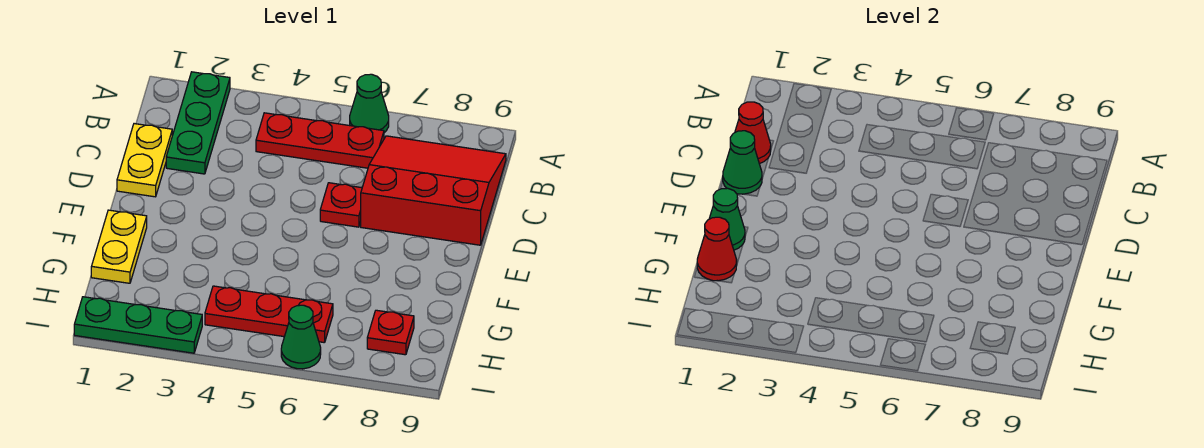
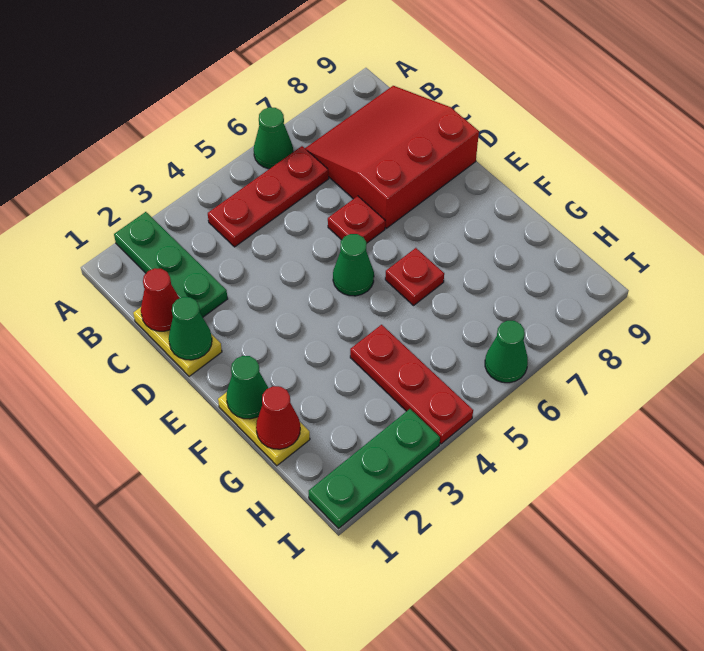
none -> green cone E5 level 1
red plate H4:H6 level 1 -> red plate G4:I4 level 1
red plate H8 level 1 -> red plate F6 level 1

